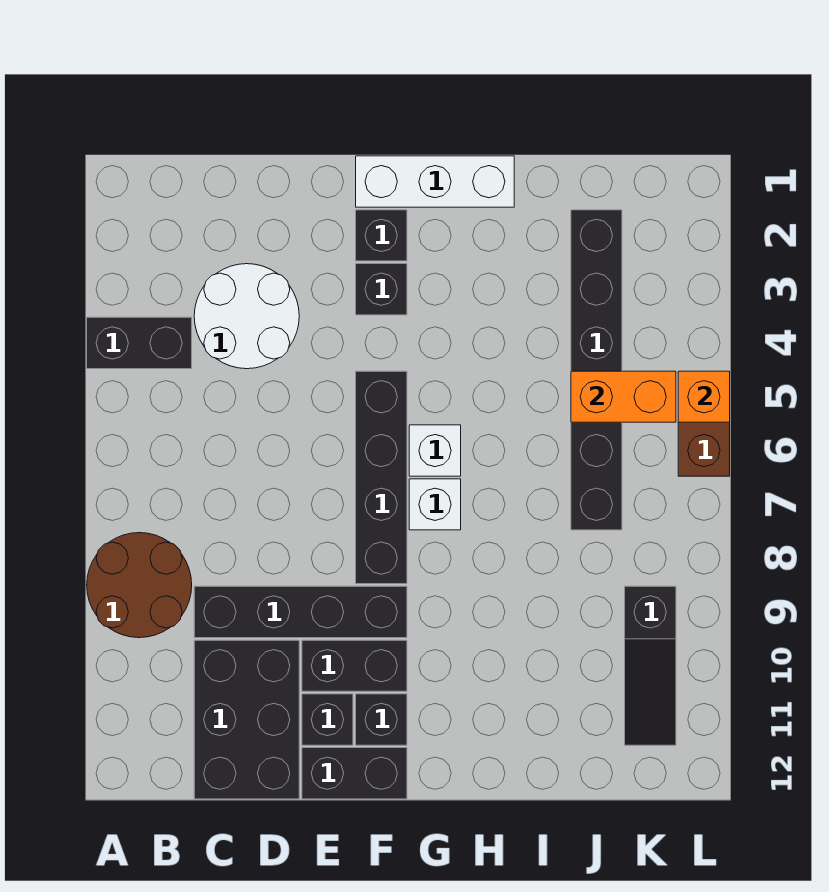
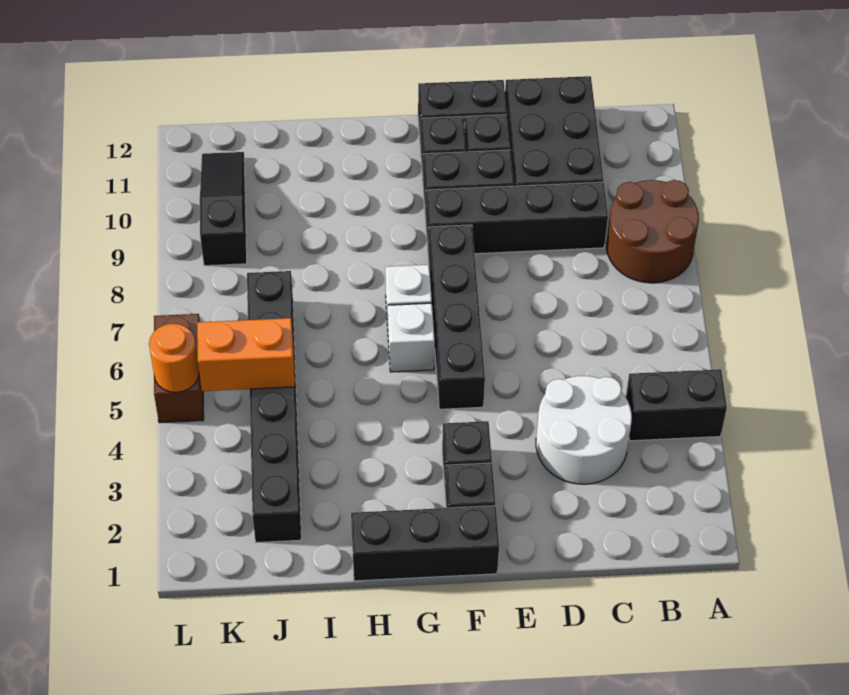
white brick F1:H1 level 1 -> black brick F1:H1 level 1
orange brick L5 level 2 -> orange round brick L5 level 2

